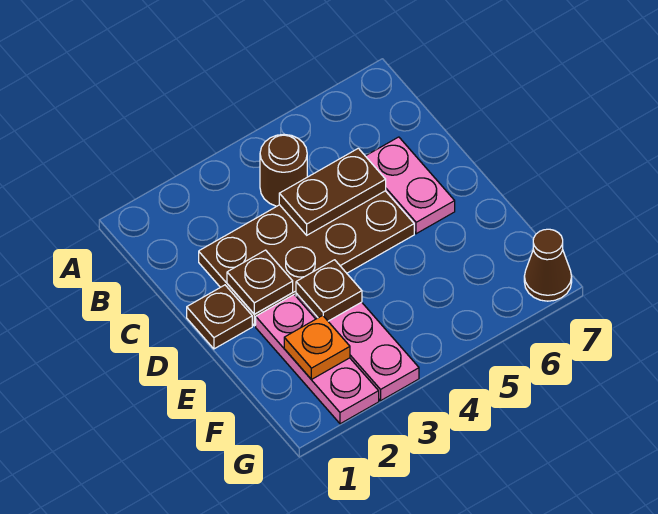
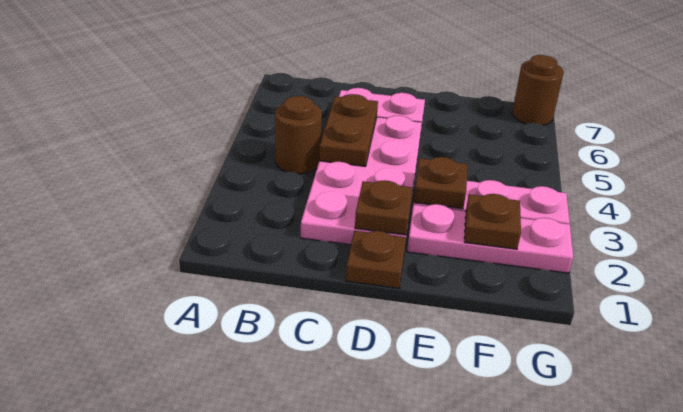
brown plate C2:D5 level 1 -> pink plate C2:D5 level 1
orange plate F2 level 2 -> brown plate F2 level 2
brown cone G7 level 1 -> brown round brick G7 level 1

